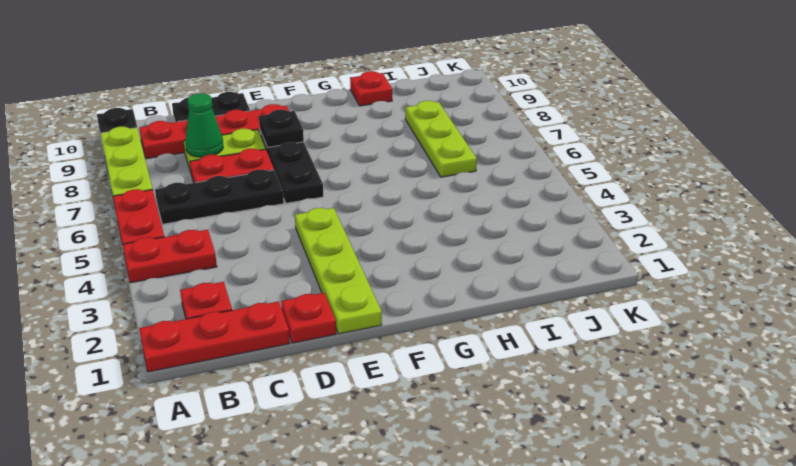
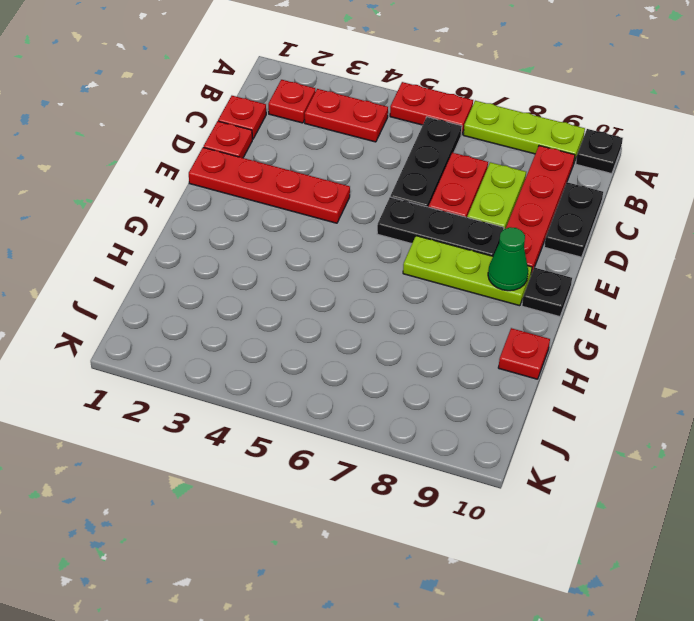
red plate A1:C1 level 1 -> red plate C1 level 1
red plate A4:B4 level 1 -> red plate B3:B4 level 1
green cone C8 level 2 -> green cone F9 level 2
lime plate E1:E4 level 1 -> red plate E1:E4 level 1
black plate E8 level 2 -> black plate F10 level 1
lime plate I6:I8 level 1 -> lime plate F7:F9 level 1

